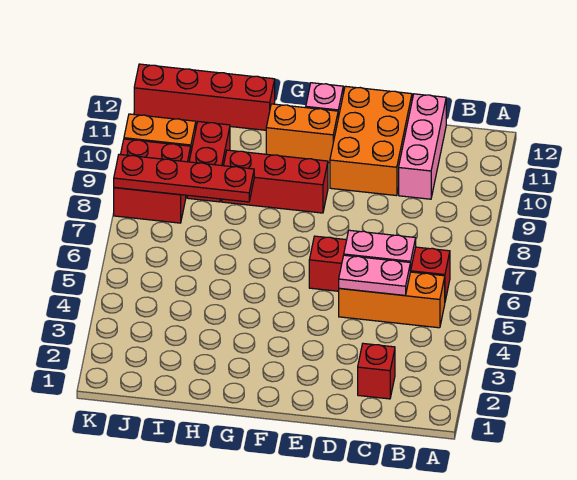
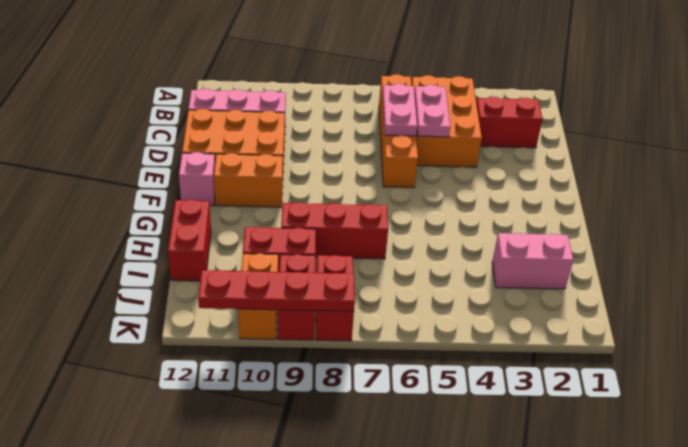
orange brick B5:D5 level 1 -> orange brick B4:D5 level 1
red brick B6:E6 level 1 -> orange brick B6:E6 level 1
red brick C2 level 1 -> red brick C2:C3 level 1
red brick F9:H9 level 1 -> red brick H7:H9 level 1
orange brick F11:G11 level 1 -> orange brick F10:F11 level 1
red plate H8:K8 level 2 -> red plate K8:K11 level 2
red brick H12:K12 level 1 -> red brick H12:I12 level 1
none -> pink brick I2:I3 level 1

